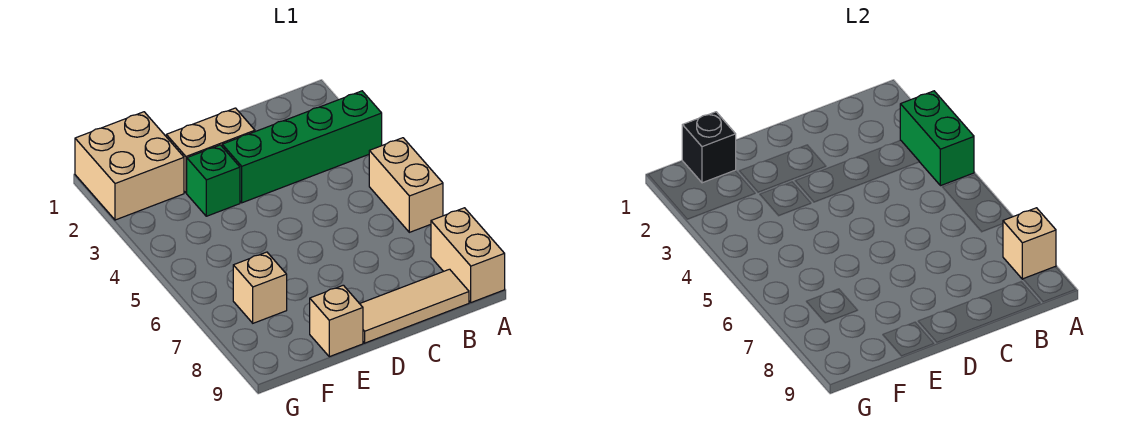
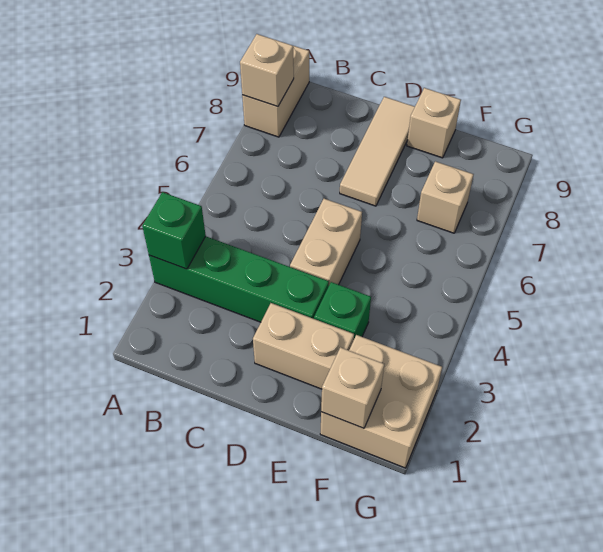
green brick A3:A4 level 2 -> green brick A3 level 2
tan brick A5:A6 level 1 -> tan brick D4:D5 level 1
tan tile B9:D9 level 1 -> tan tile D7:D9 level 1
black brick F1 level 2 -> tan brick F1 level 2

